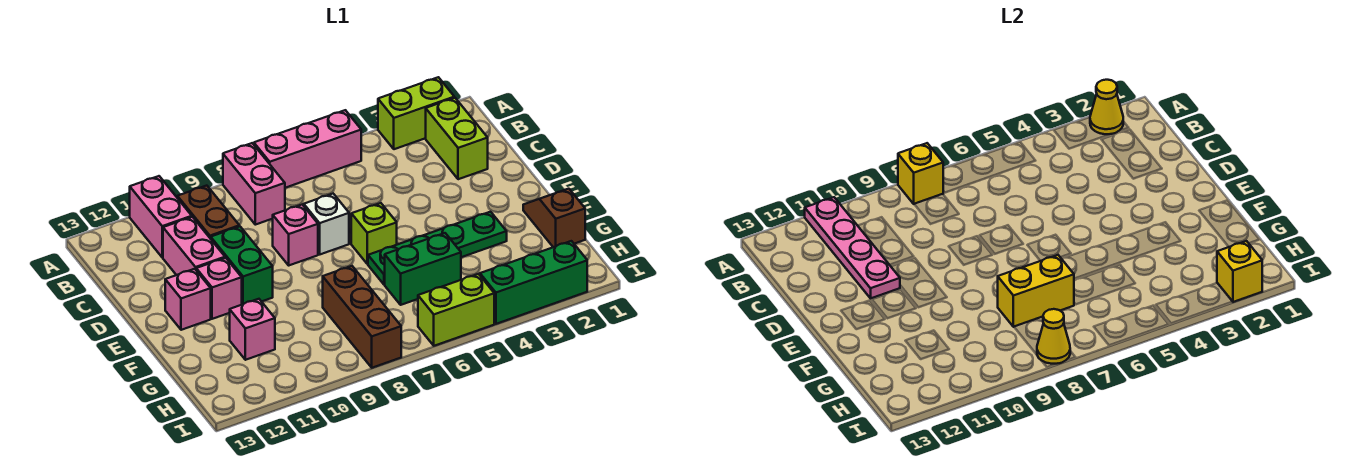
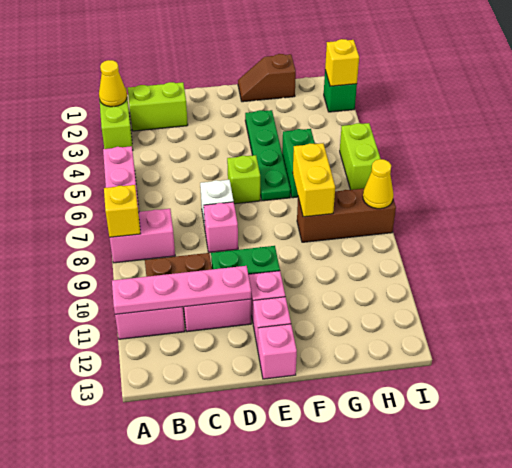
pink brick G11 level 1 -> pink brick E13 level 1
green brick I2:I4 level 1 -> green brick I2 level 1

